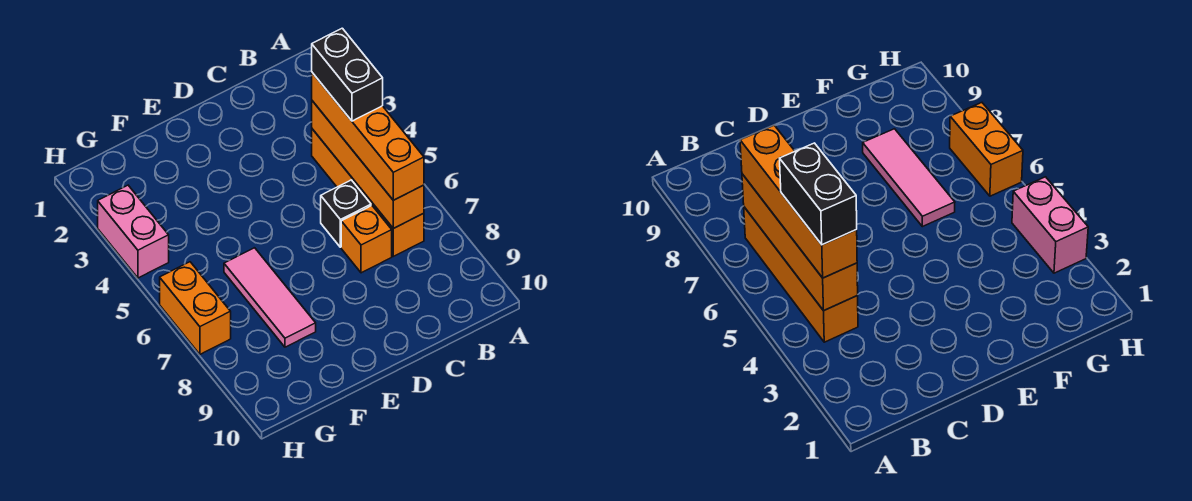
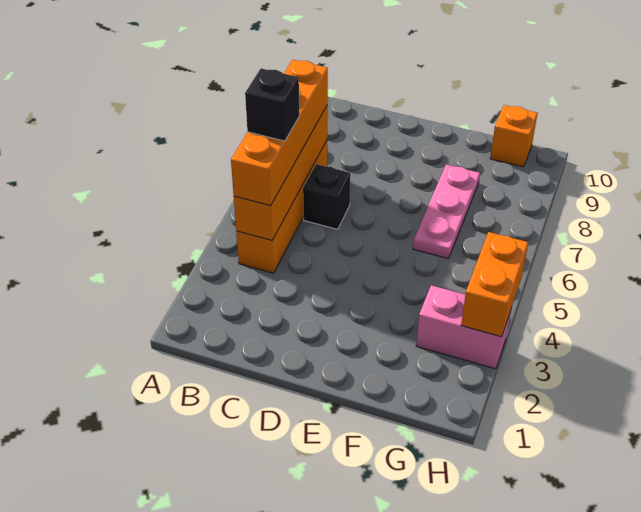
black brick B4:B5 level 4 -> black brick B5 level 4
orange brick C7 level 1 -> orange brick G10 level 1
pink tile F6:F8 level 1 -> pink plate F6:F8 level 1
pink brick H3:H4 level 1 -> pink brick G3:H3 level 1
orange brick H6:H7 level 1 -> orange brick H3:H4 level 2

